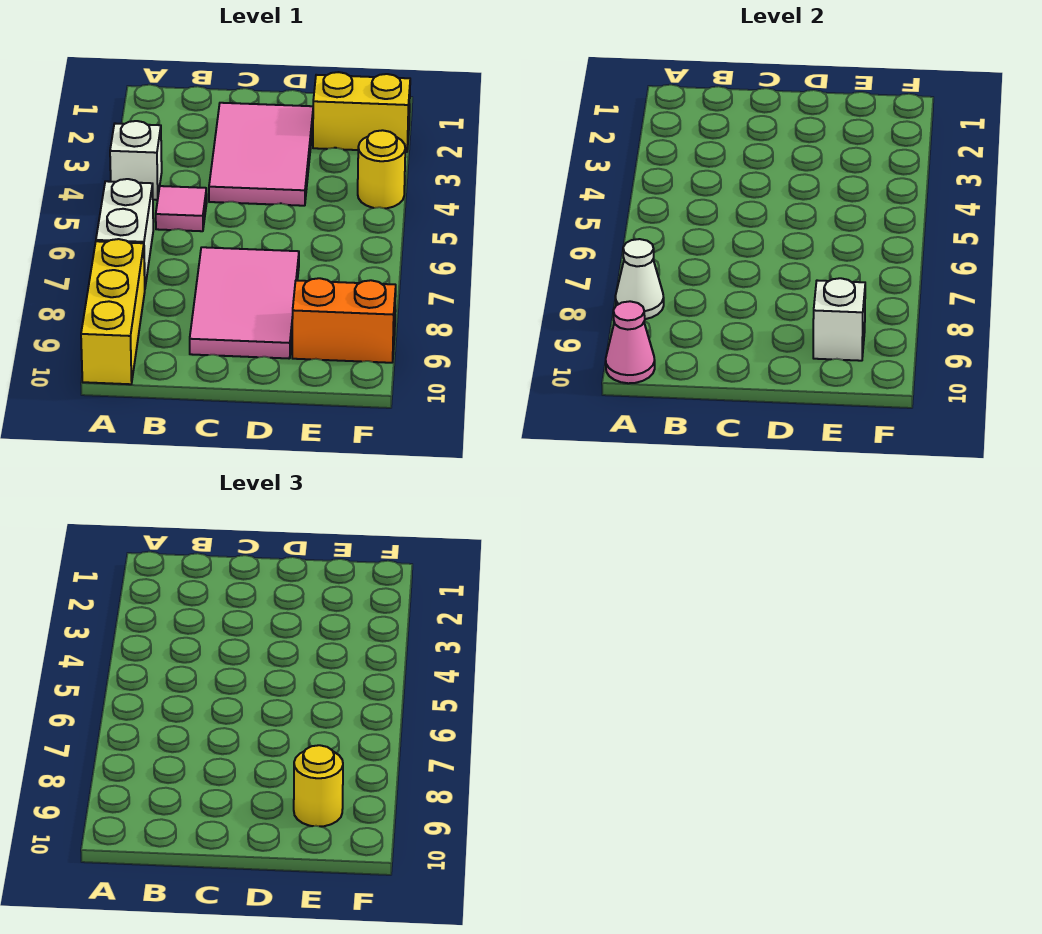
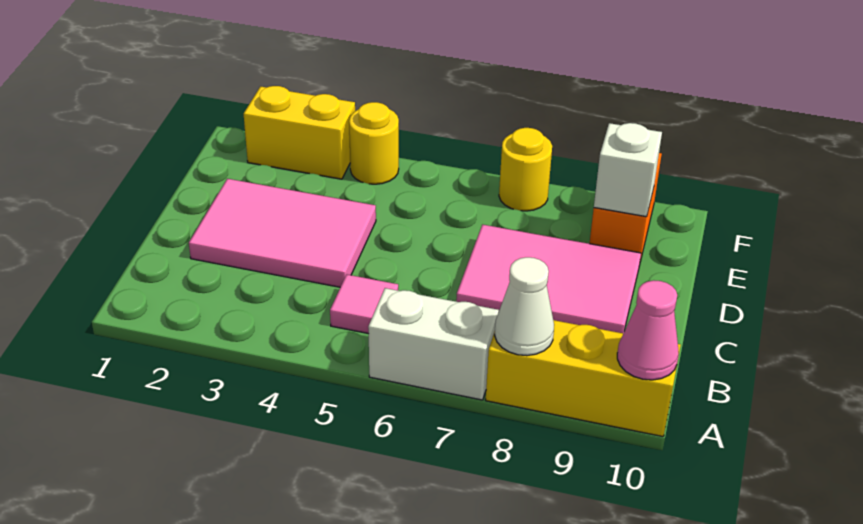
white brick A4 level 1 -> none
yellow brick E2:F2 level 1 -> yellow brick F2:F3 level 1
yellow round brick E9 level 3 -> yellow round brick F7 level 1

